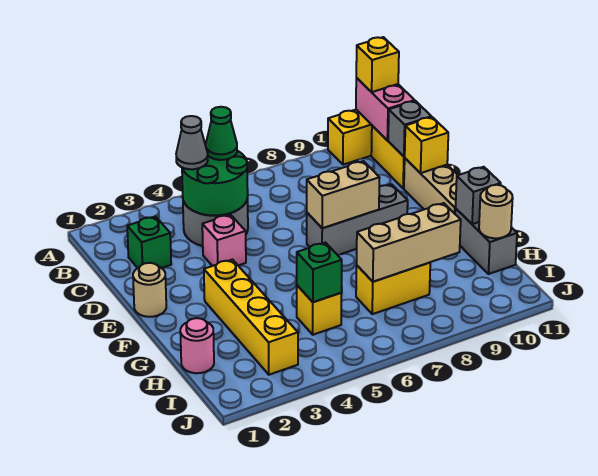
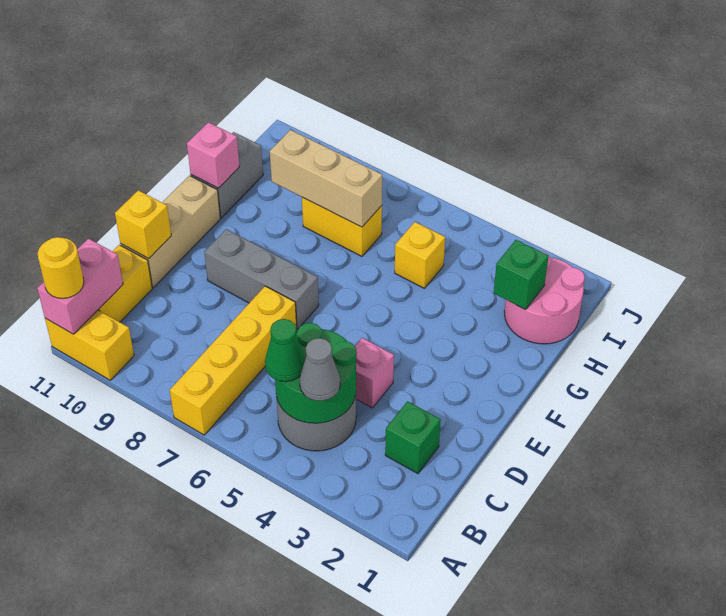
yellow brick A11 level 3 -> yellow round brick A11 level 3
grey brick C11 level 2 -> none
tan round brick E1 level 1 -> none
tan brick E7:E8 level 2 -> none
yellow brick F3:I3 level 1 -> yellow brick A7:D7 level 1
grey brick G11 level 2 -> pink brick G11 level 2
pink round brick H1 level 1 -> pink round brick H1:I2 level 1
green brick H5 level 2 -> green brick H2 level 2
tan round brick H11 level 2 -> none

